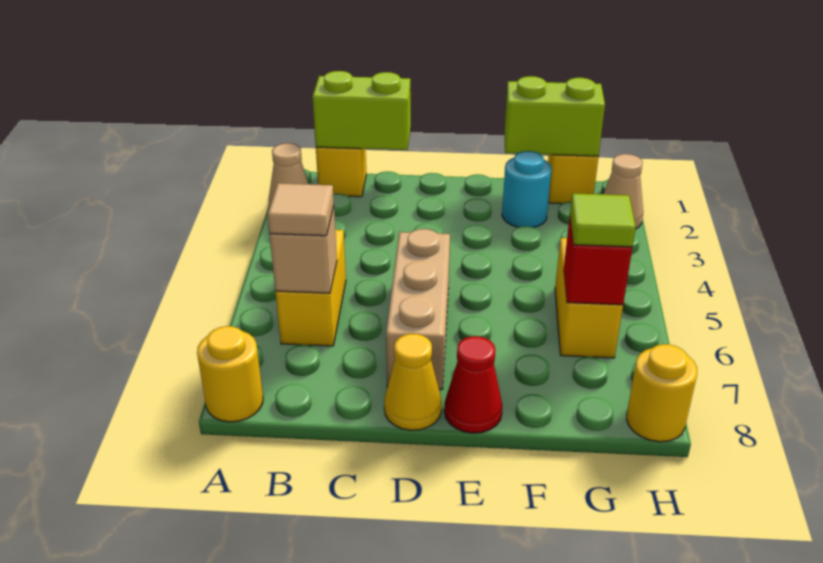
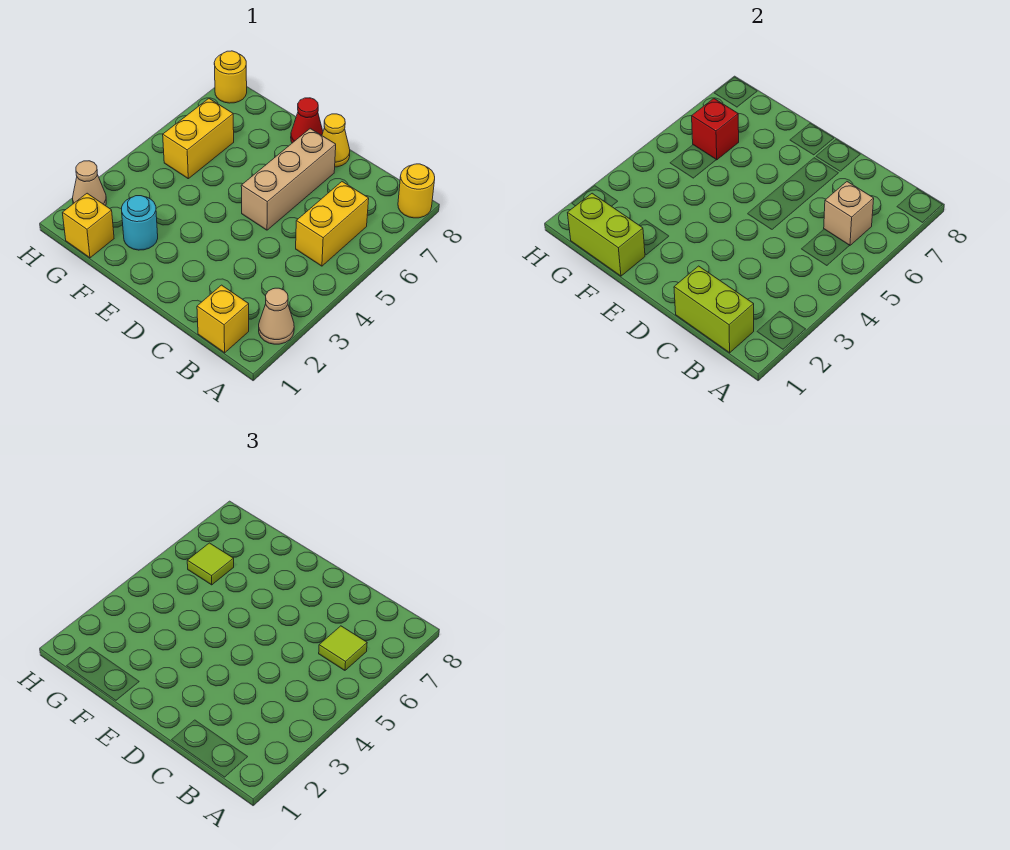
tan tile B6 level 3 -> lime tile B6 level 3

